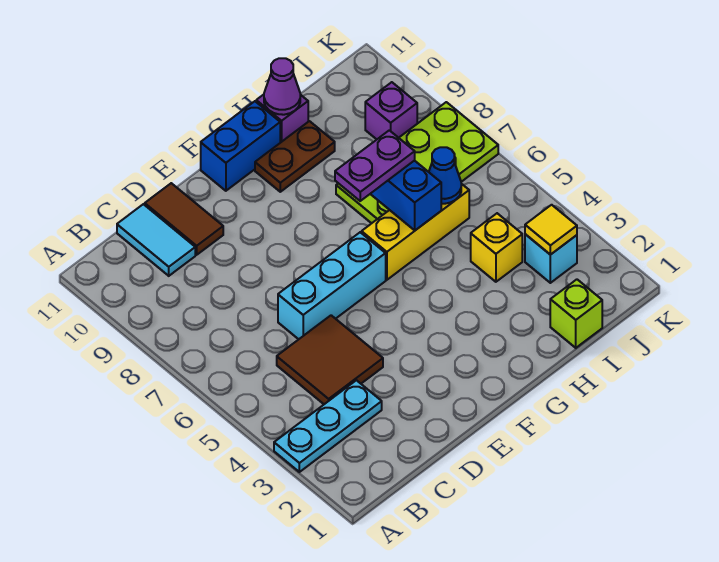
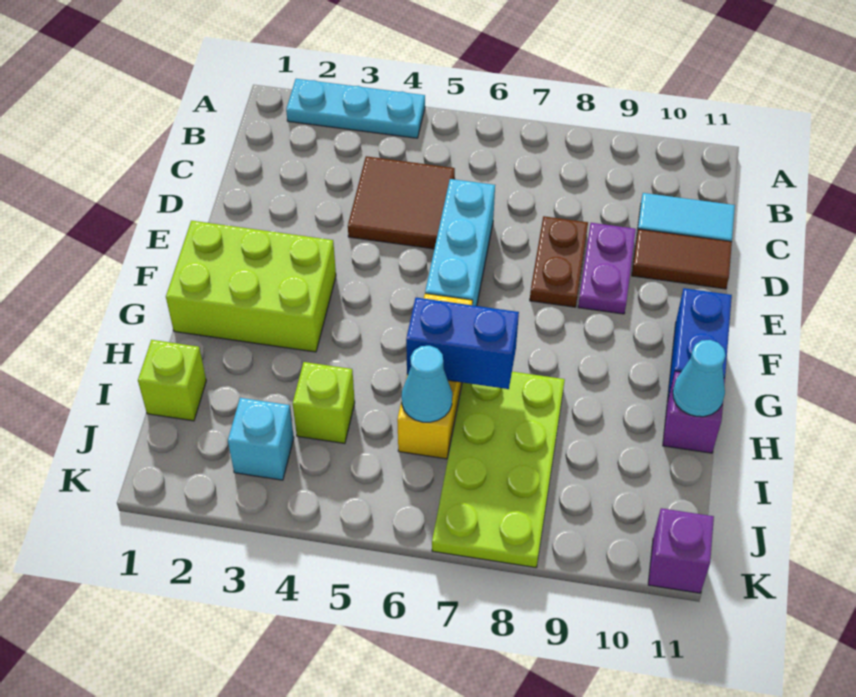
cyan plate A3:C3 level 1 -> cyan plate A2:A4 level 1
none -> lime brick F1:G3 level 1
purple plate G7:H7 level 3 -> purple plate D9:E9 level 1
brown plate G10:H10 level 1 -> brown plate D8:E8 level 1
purple cone H11 level 2 -> cyan cone H11 level 2
yellow brick I4 level 1 -> lime brick I4 level 1
blue cone I6 level 2 -> cyan cone I6 level 2
yellow tile J3 level 2 -> none
purple brick J9 level 1 -> purple brick K11 level 1

